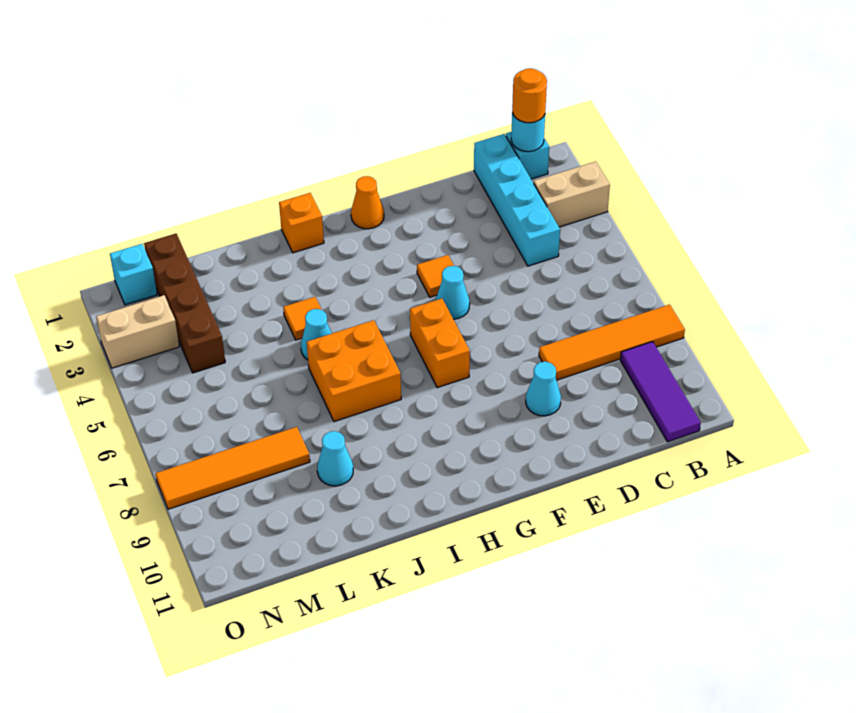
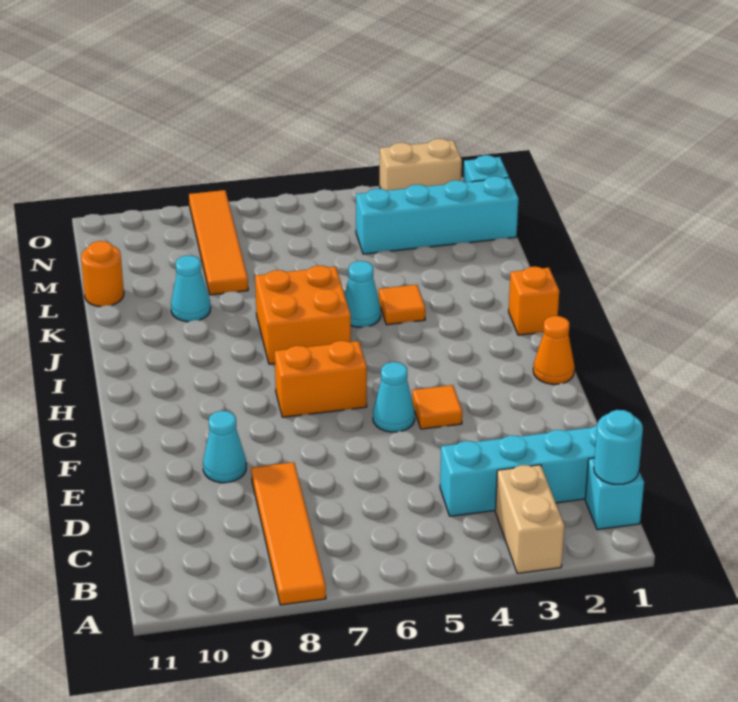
orange round brick B1 level 3 -> orange round brick L11 level 1
purple tile B9:B11 level 1 -> none
brown brick M1:M4 level 1 -> cyan brick M1:M4 level 1
tan brick N3:O3 level 1 -> tan brick O2:O3 level 1

